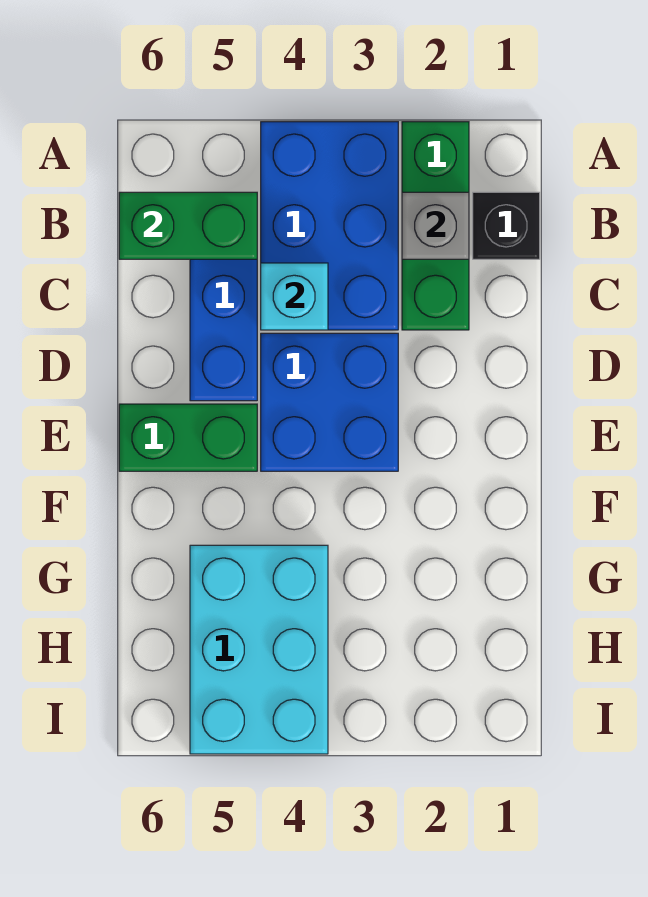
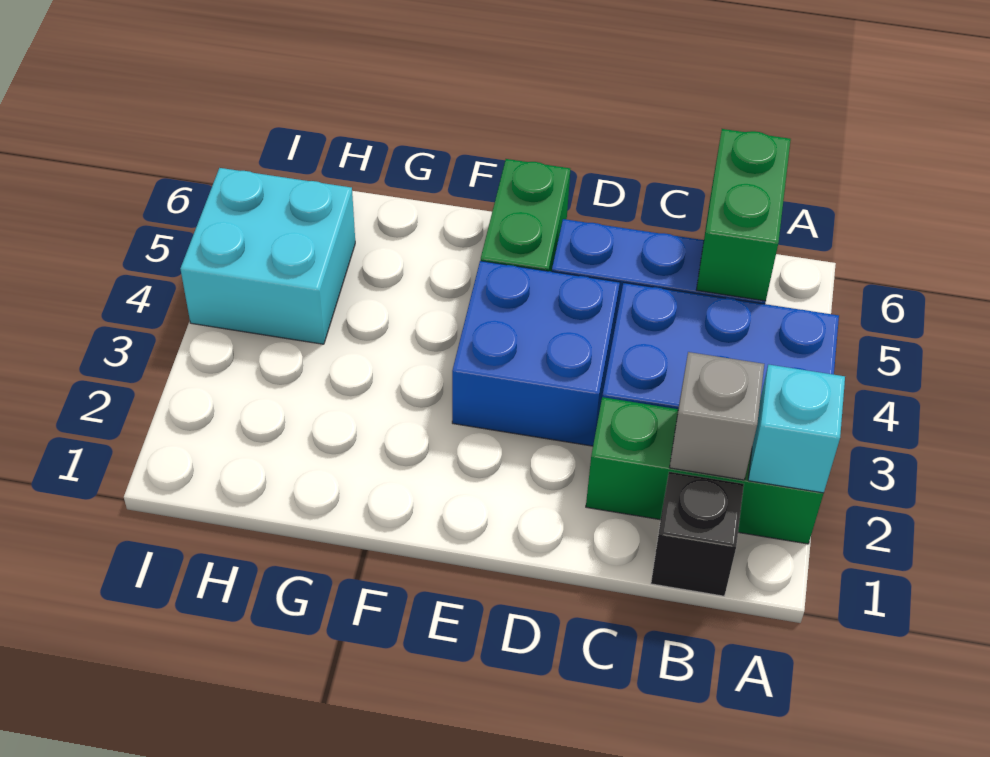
cyan brick C4 level 2 -> cyan brick A2 level 2
cyan brick G4:I5 level 1 -> cyan brick H4:I5 level 1

